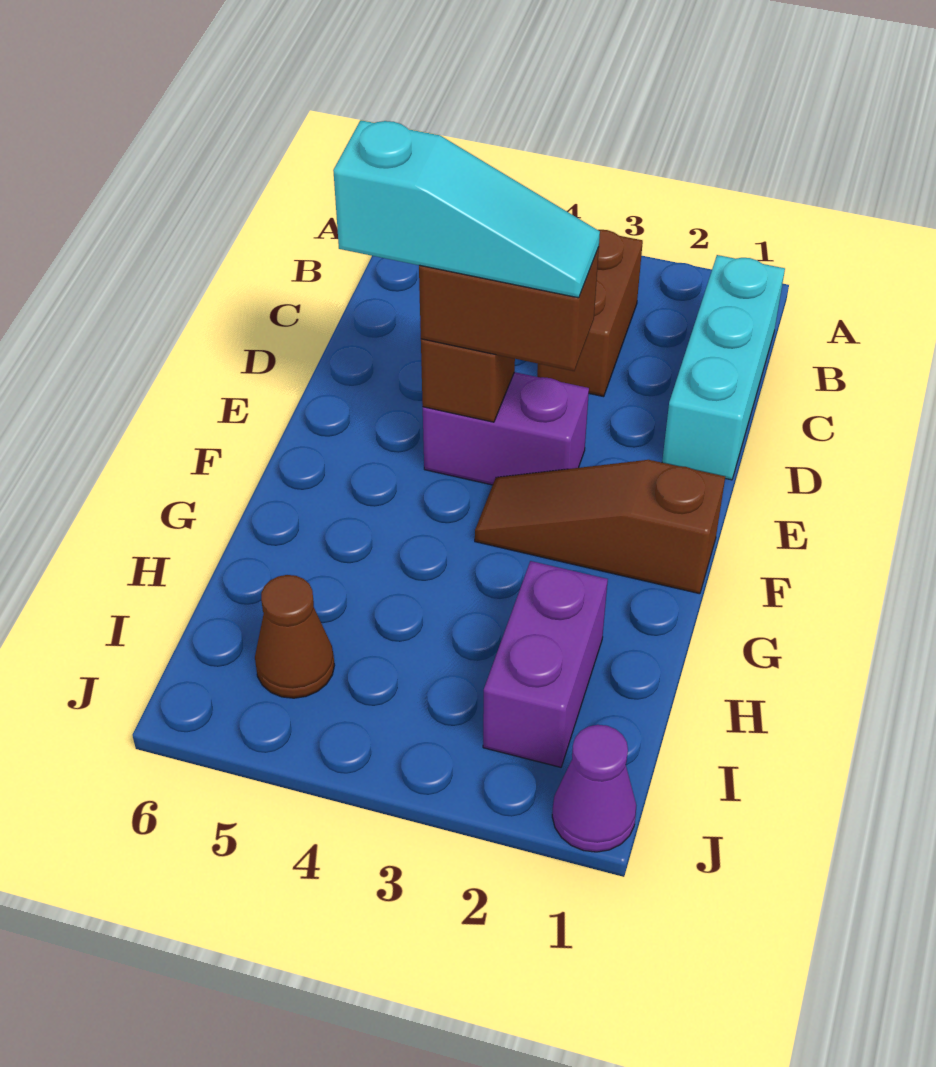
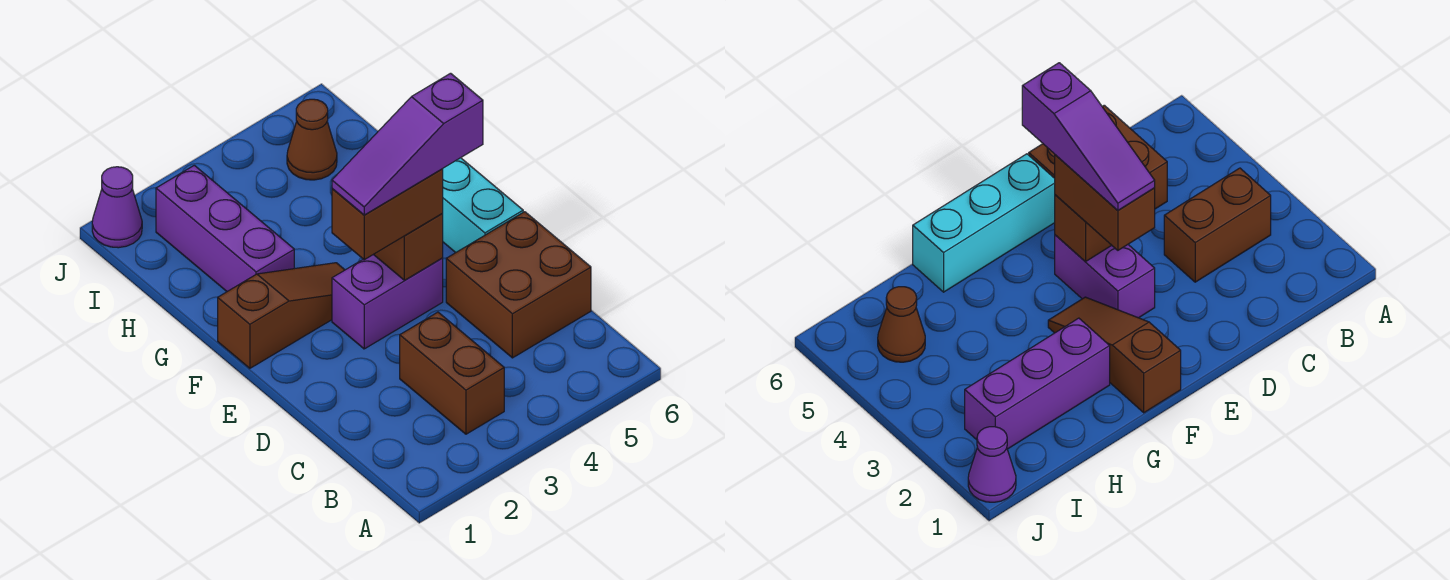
cyan brick B1:D1 level 1 -> cyan brick E6:G6 level 1
none -> brown brick C5:D6 level 1
cyan slope E3:E5 level 4 top 5 -> purple slope E3:E5 level 4 top 5
purple brick H2:I2 level 1 -> purple brick G2:I2 level 1

